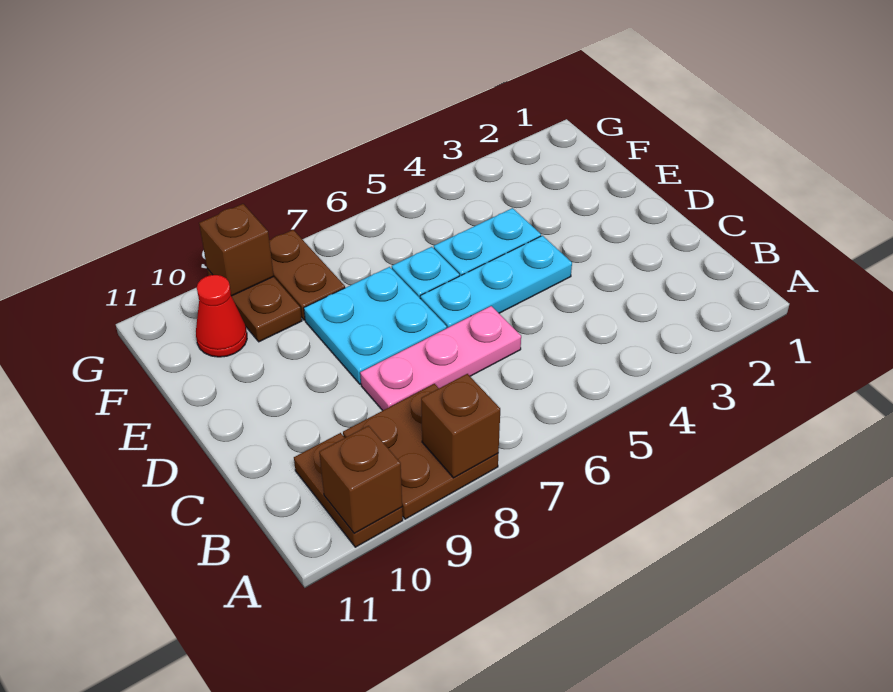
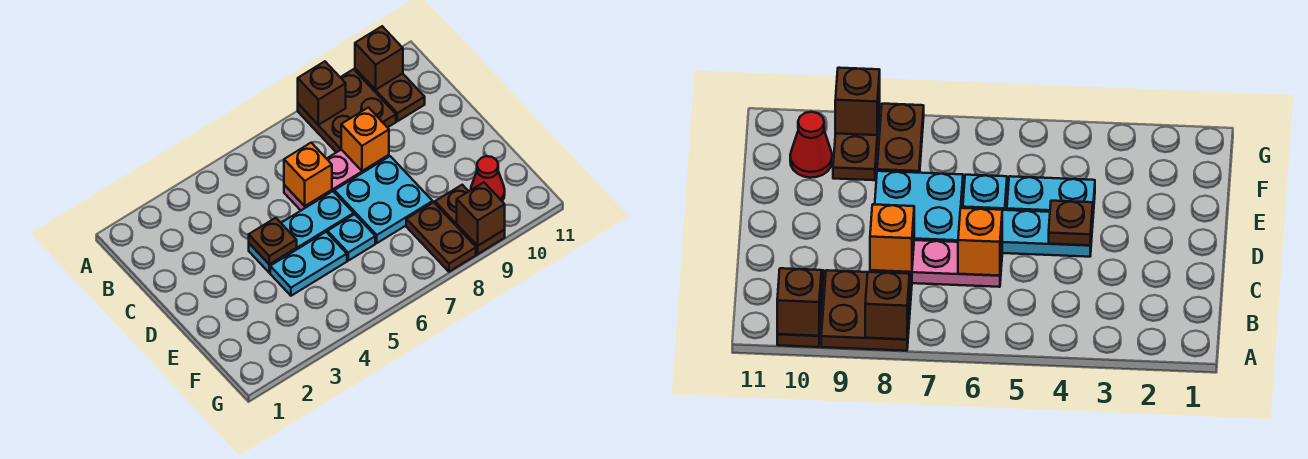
none -> orange brick C6 level 2
none -> orange brick C8 level 2
none -> brown plate D4 level 2

